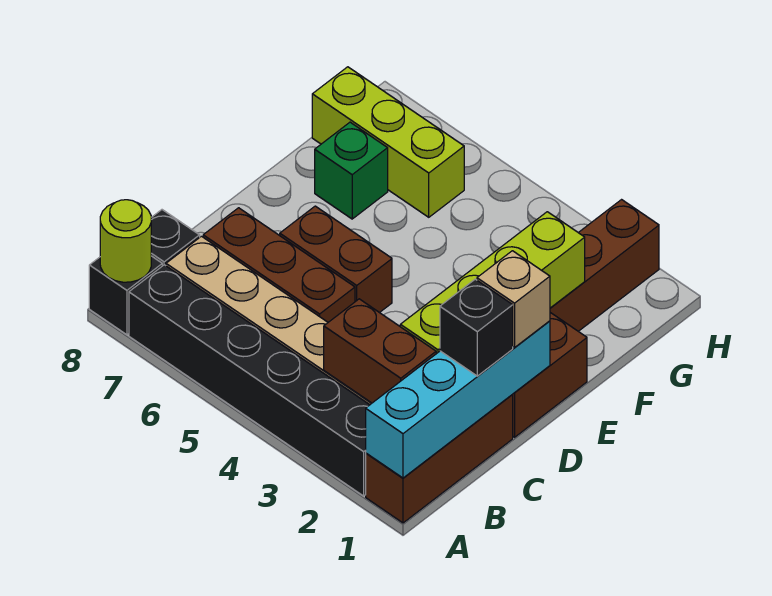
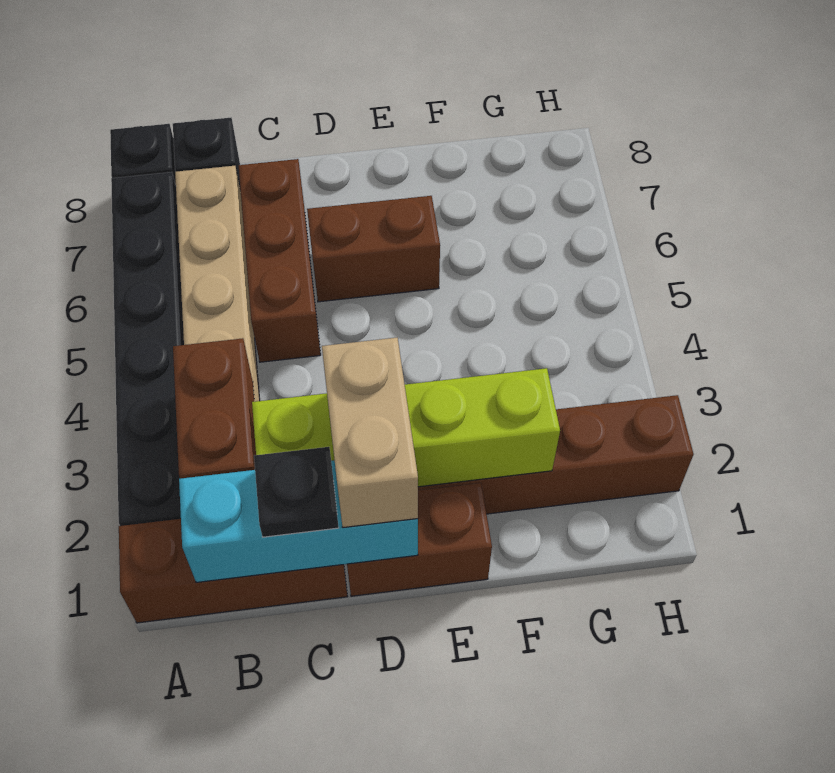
cyan brick A1:D1 level 2 -> cyan brick B1:D1 level 2
lime round brick A8 level 2 -> none
black brick C1 level 3 -> black plate C1 level 3
tan brick D1 level 3 -> tan brick D1:D2 level 3
brown brick D5:D6 level 1 -> brown brick D6:E6 level 1
green brick F7 level 1 -> none
lime brick G6:G8 level 1 -> none

